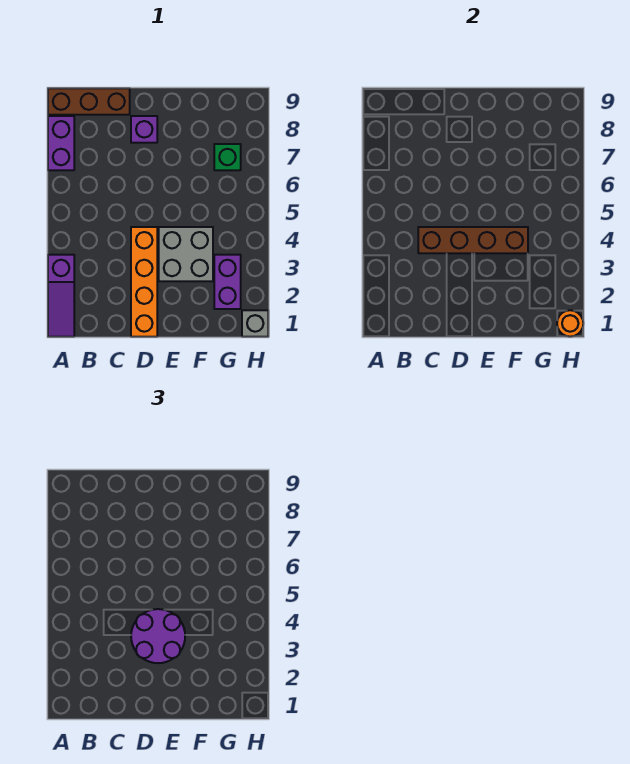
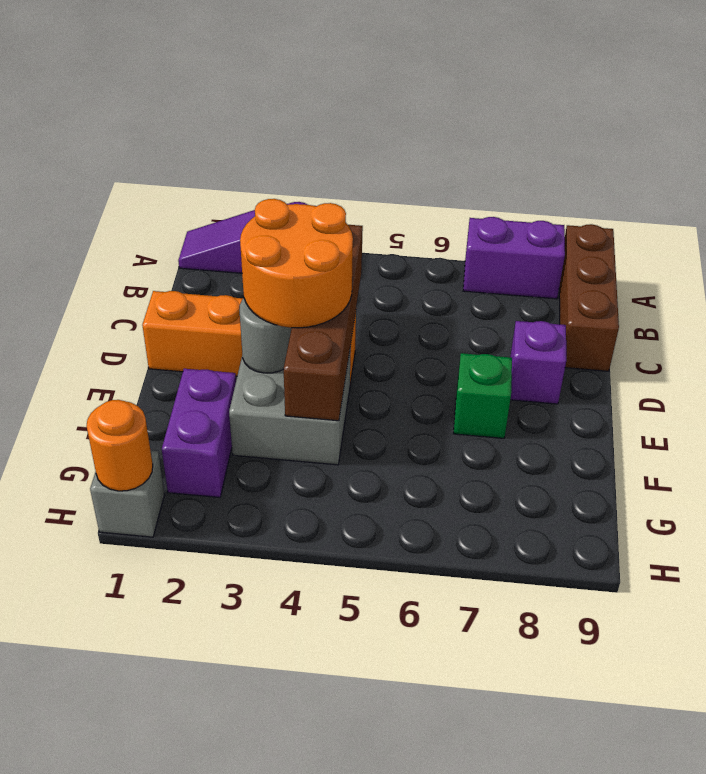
purple round brick D3:E4 level 3 -> orange round brick D3:E4 level 3
none -> grey round brick E3 level 2
purple brick G2:G3 level 1 -> purple brick F2:G2 level 1
green brick G7 level 1 -> green brick E7 level 1

